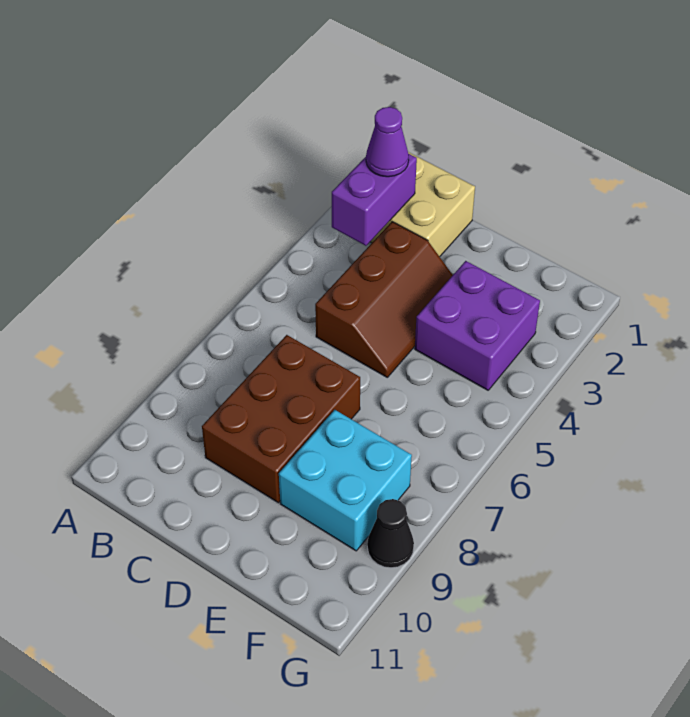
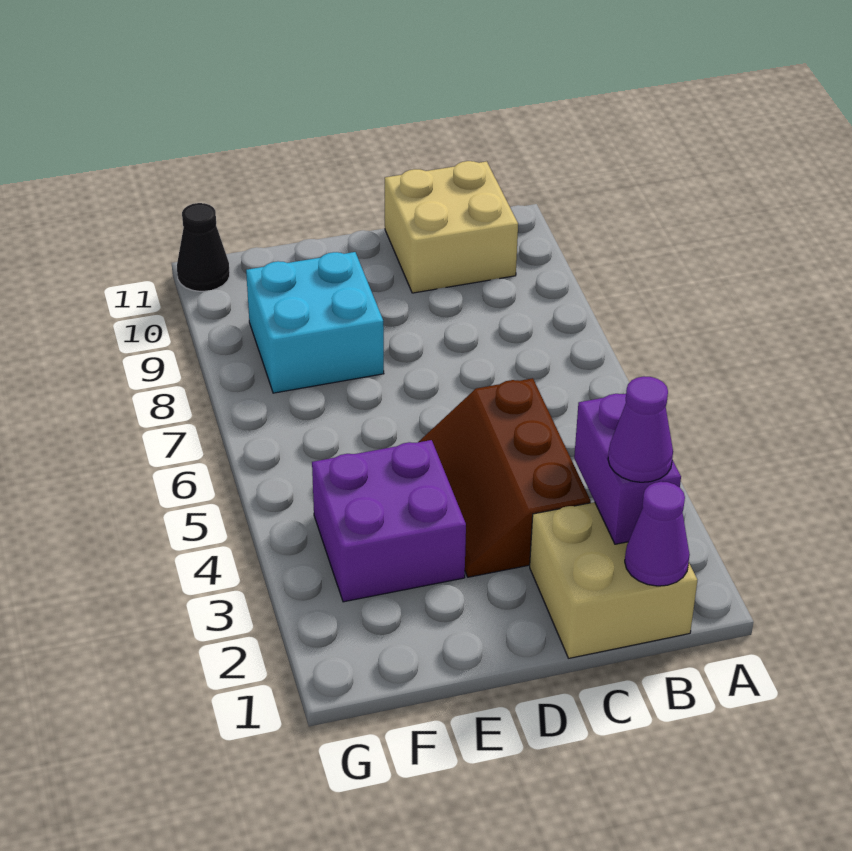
none -> purple cone B1 level 2
none -> tan brick B10:C11 level 1
brown brick C7:D9 level 1 -> none
black cone G9 level 1 -> black cone G11 level 1

